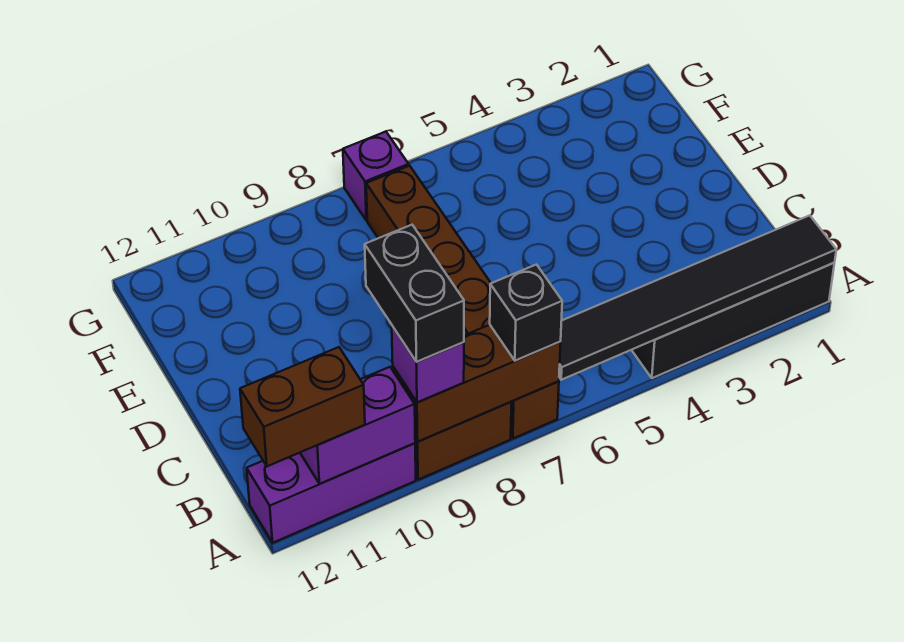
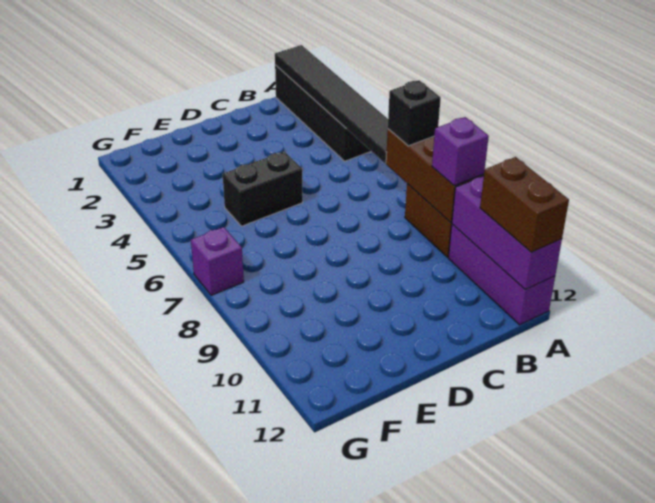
brown brick A7:F7 level 1 -> none
black brick A9:B9 level 4 -> black brick D5:E5 level 1
purple brick A10:A11 level 2 -> purple brick A10:A12 level 2

